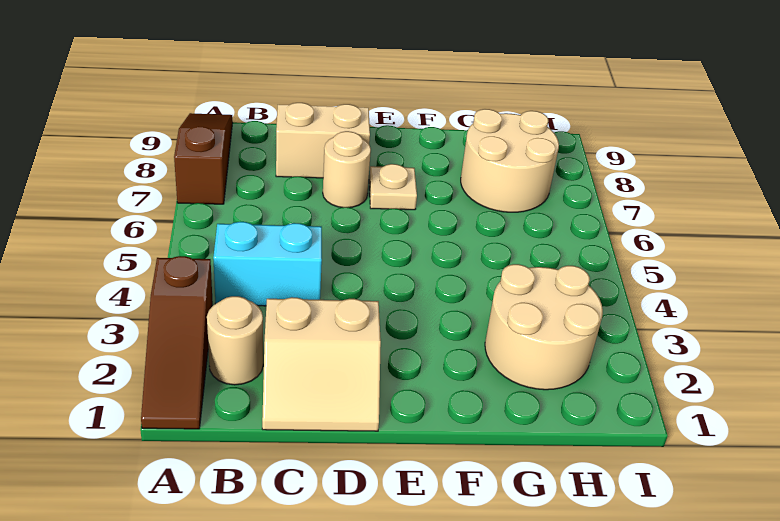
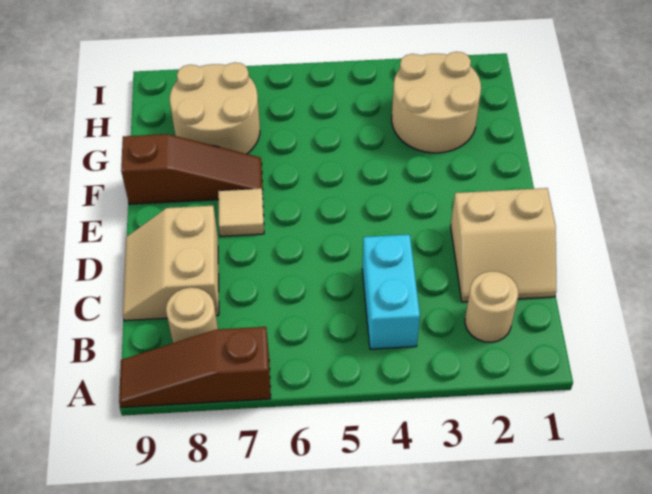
brown slope A1:A3 level 1 top 3 -> brown slope F7:F9 level 1 top 9
tan slope C1:D2 level 1 top 2 -> tan slope C1:D2 level 1 top D
tan round brick D7 level 1 -> tan round brick B8 level 1
tan plate E7 level 1 -> tan tile E7 level 1

